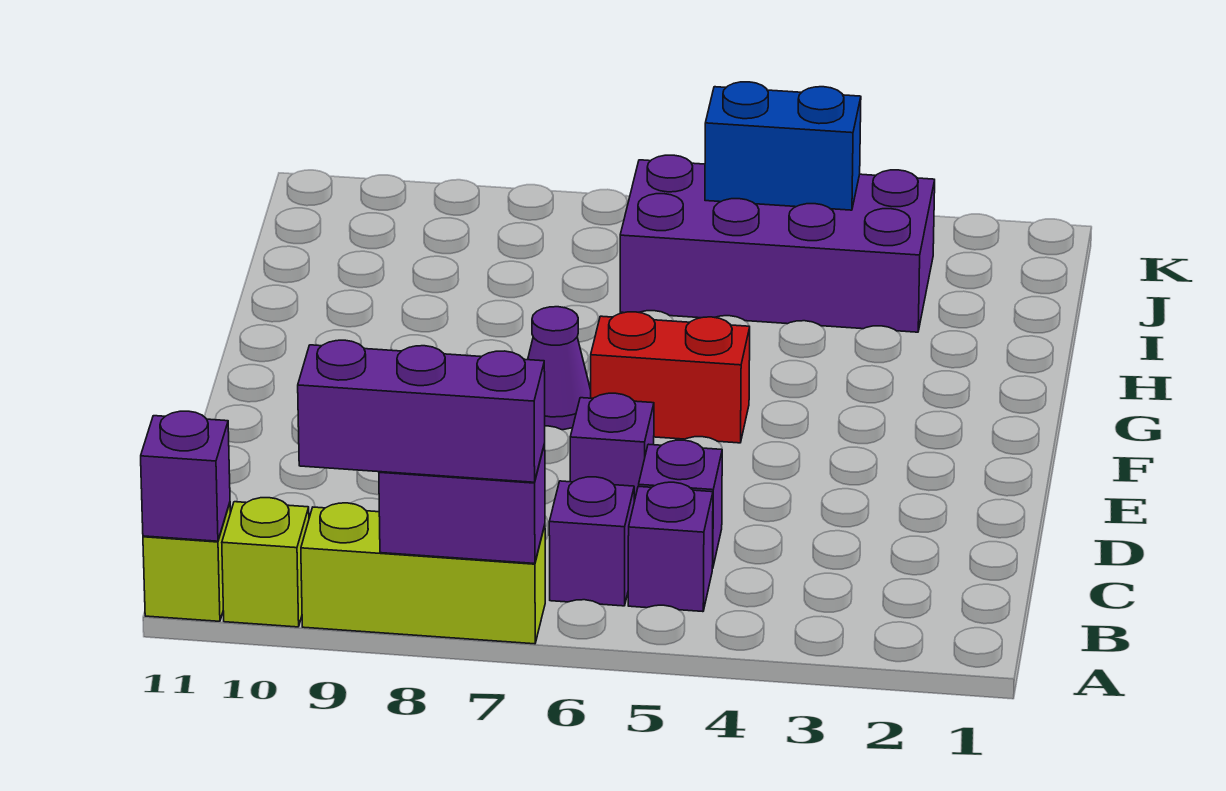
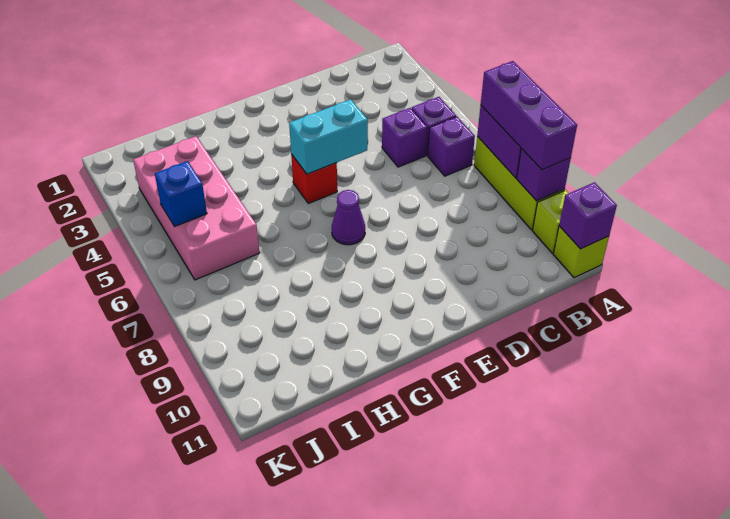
purple brick D6 level 1 -> purple brick A9 level 2
none -> cyan brick E5:F5 level 2
red brick F5:F6 level 1 -> red brick F5 level 1
purple brick I3:J6 level 1 -> pink brick I3:J6 level 1
blue brick J4:J5 level 2 -> blue brick J5 level 2

